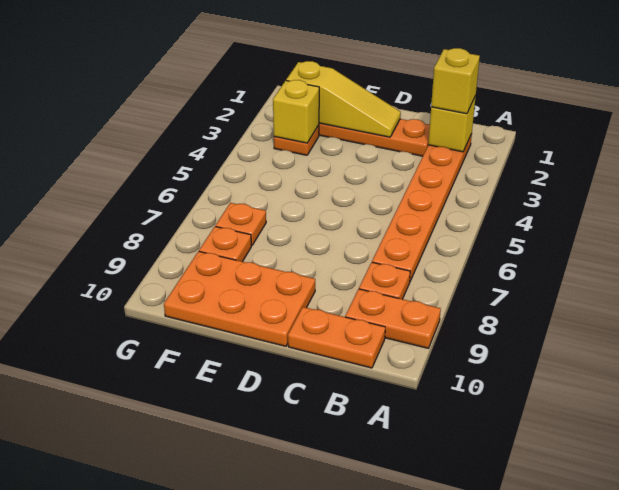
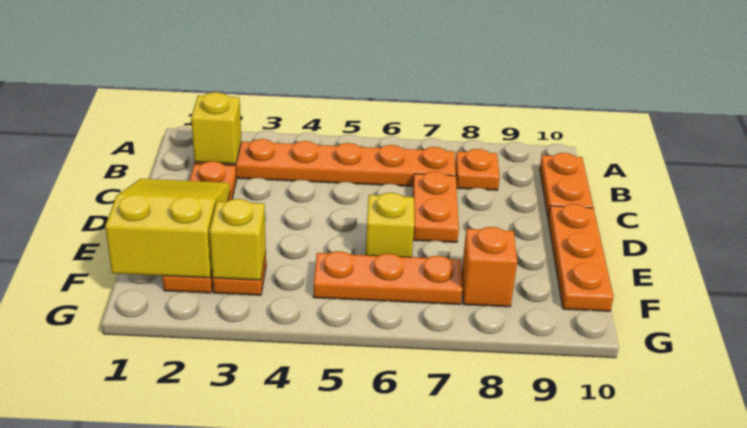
orange plate A9:B9 level 1 -> orange plate C7:D7 level 1
yellow brick B2 level 3 -> yellow brick E6 level 1
yellow slope D2:F2 level 2 top F -> yellow slope D1:F2 level 2 top F
orange plate D9:F10 level 1 -> orange plate D10:F10 level 1
orange plate F7 level 1 -> orange plate F5:F7 level 1
orange plate F8 level 1 -> orange brick F8 level 1

